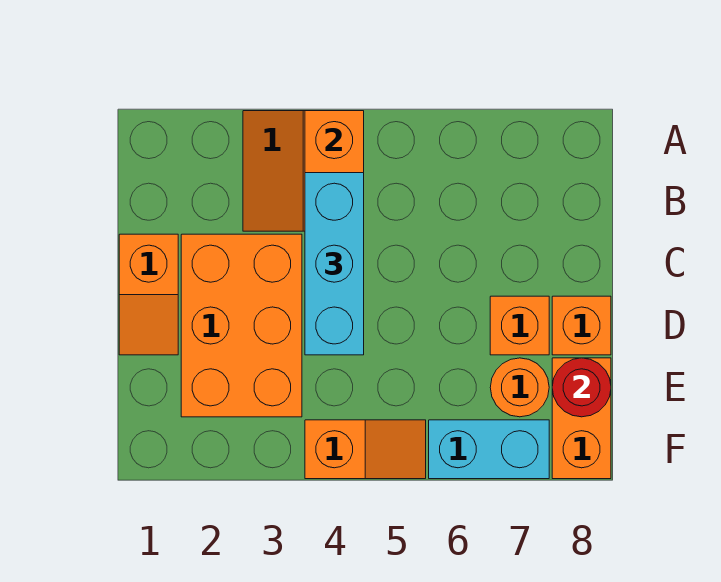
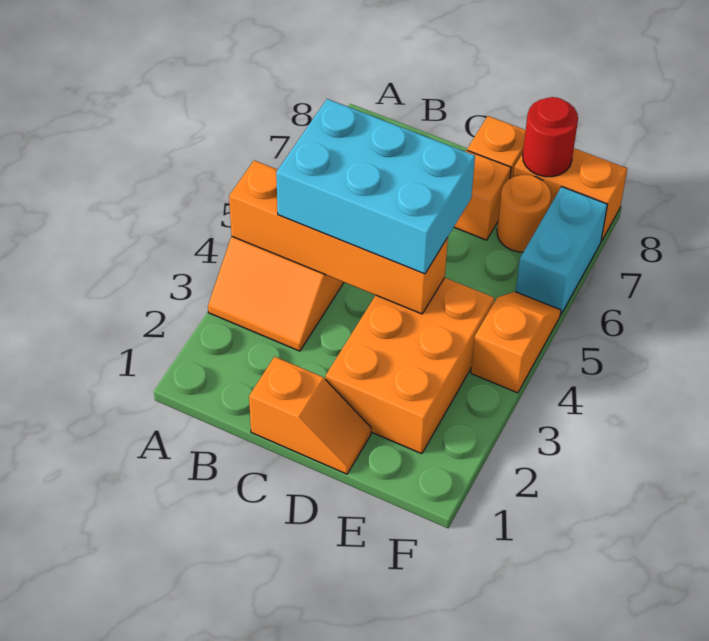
cyan brick B4:D4 level 3 -> cyan brick B4:D5 level 3
orange brick C2:E3 level 1 -> orange brick D2:E4 level 1

